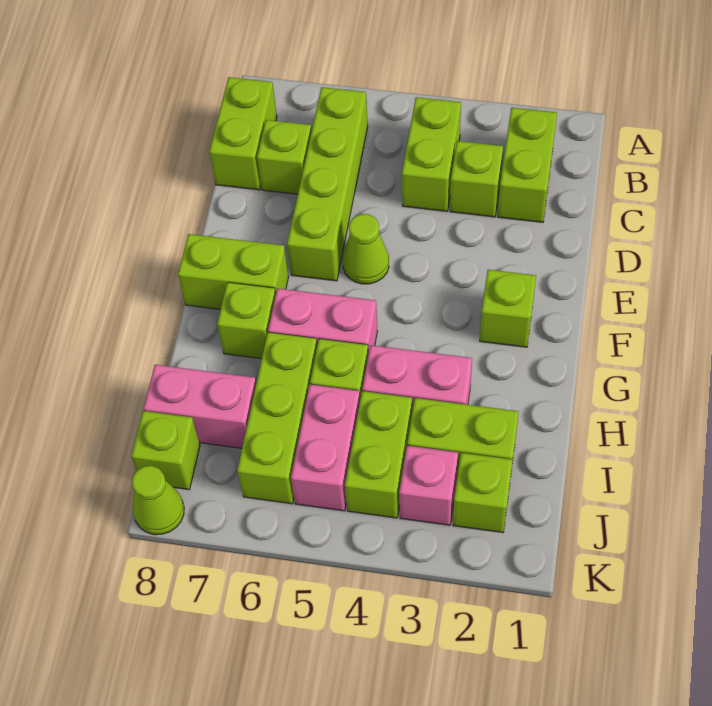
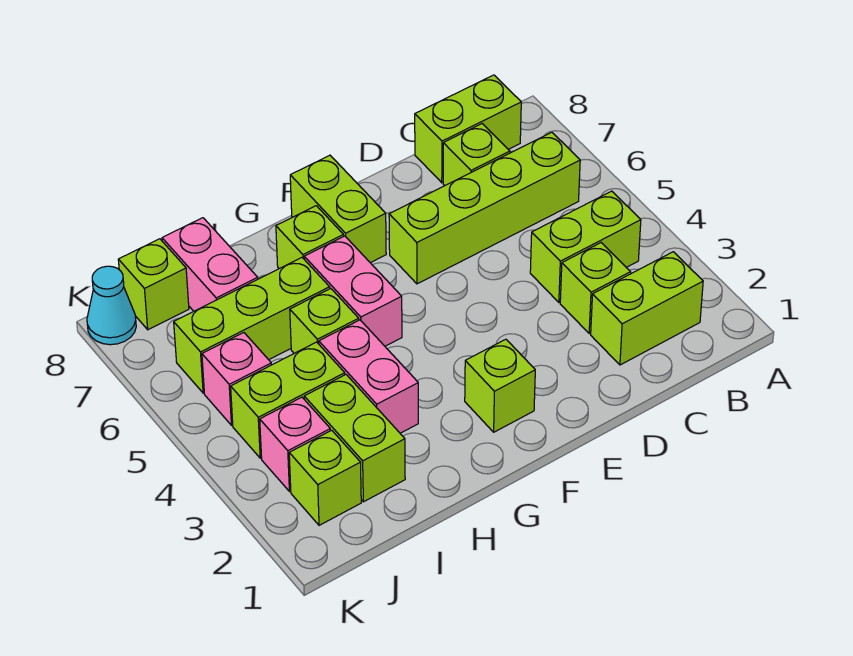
lime cone E5 level 1 -> none
pink brick I5:J5 level 1 -> pink brick J5 level 1
lime cone K8 level 1 -> cyan cone K8 level 1

